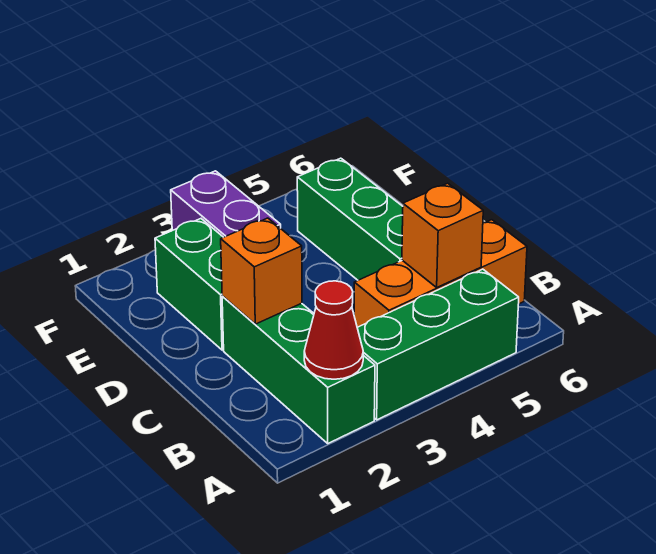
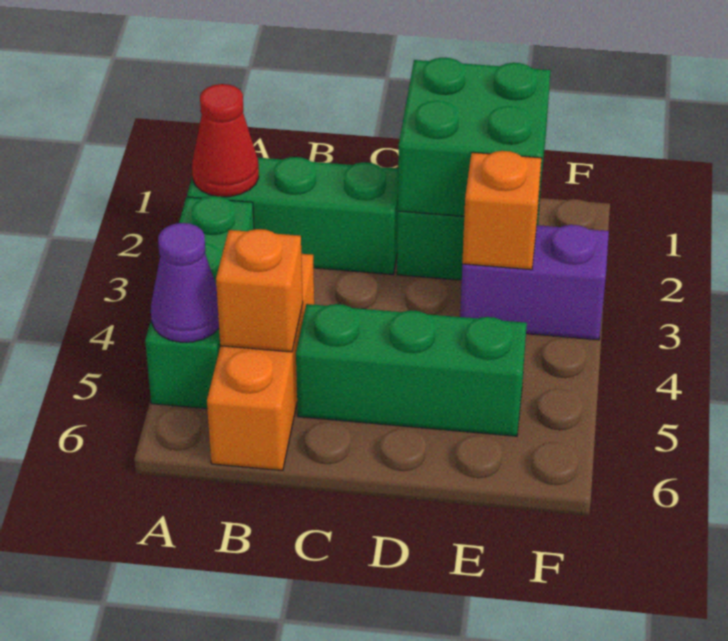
none -> purple cone A5 level 2
orange brick C2 level 2 -> orange brick E3 level 2
none -> green brick D1:E2 level 2

